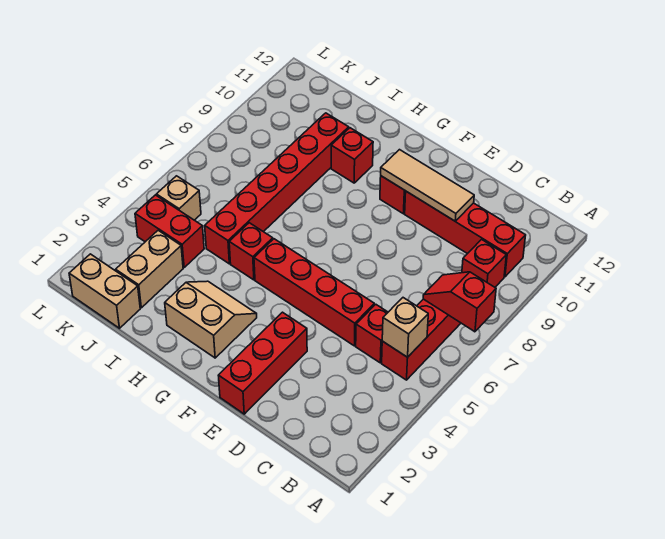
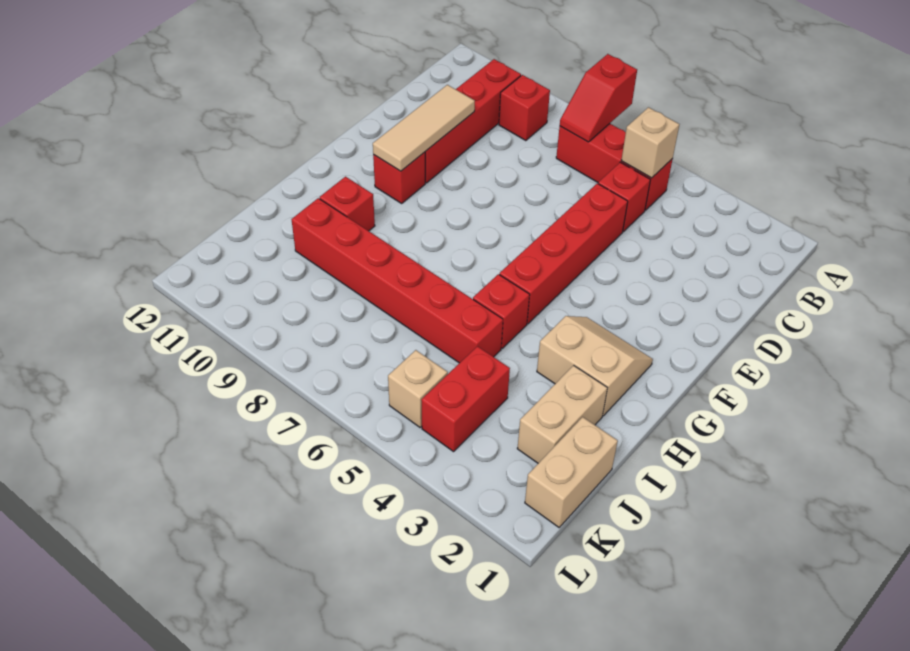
red brick E1:E3 level 1 -> none
tan slope G2:H3 level 1 top 2 -> tan slope G2:H3 level 1 top H
tan brick J2:J3 level 1 -> tan brick I2:J2 level 1

